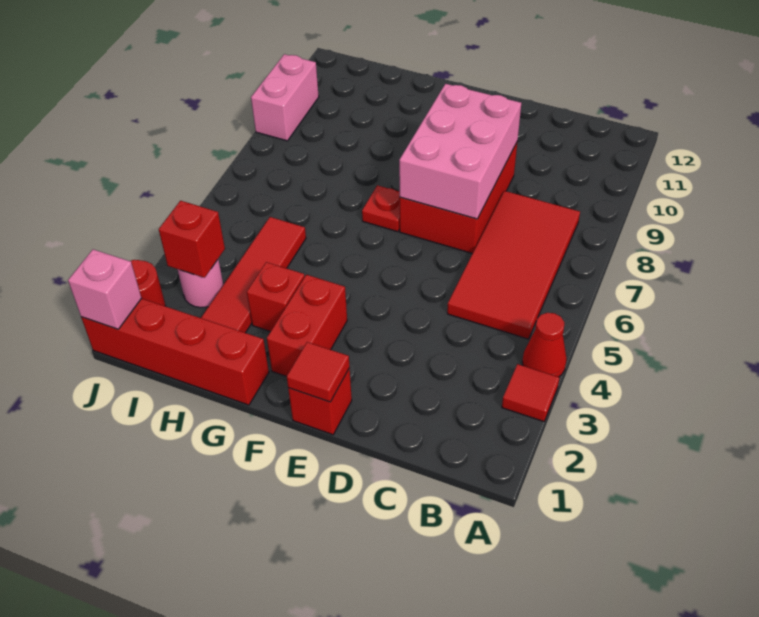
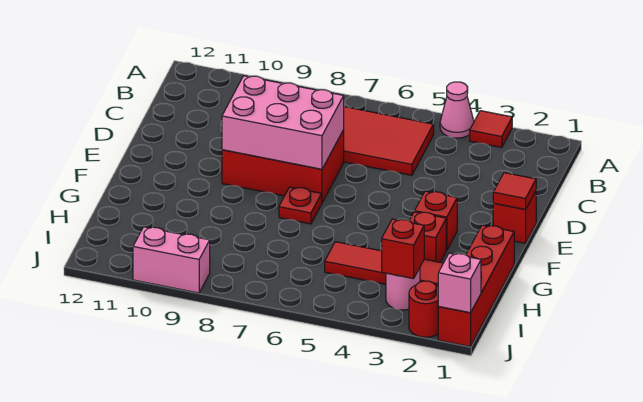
red cone A4 level 1 -> pink cone A4 level 1
red brick F2:F3 level 1 -> red brick F3 level 1

